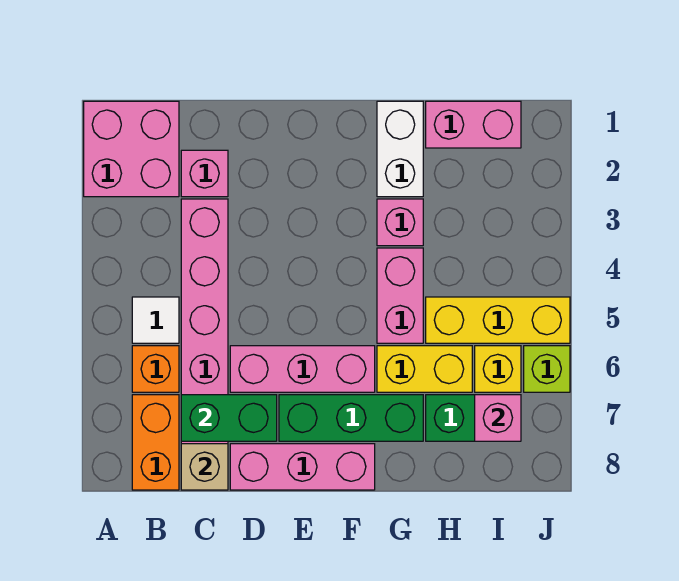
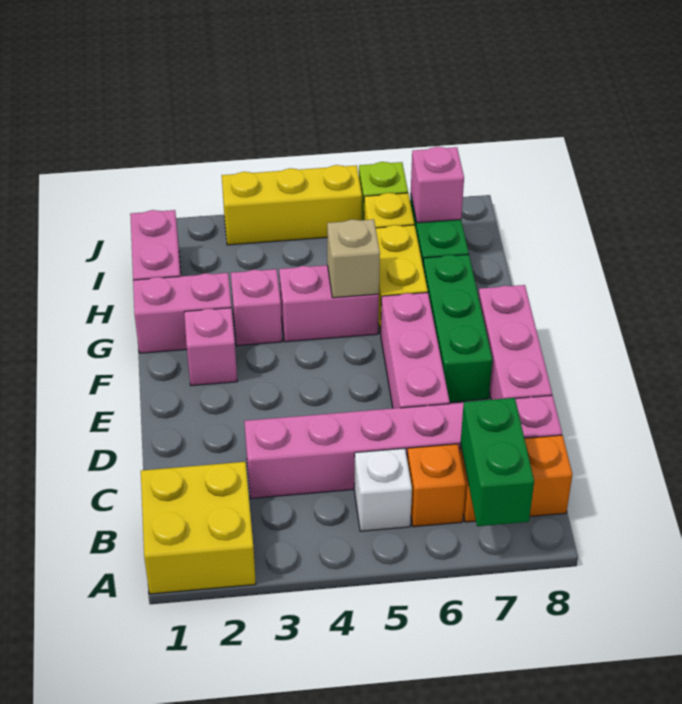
pink brick A1:B2 level 1 -> yellow brick A1:B2 level 1
white tile B5 level 1 -> white brick B5 level 1
pink brick C2 level 1 -> pink brick F2 level 1
green brick C7:D7 level 2 -> green brick A7:B7 level 2
tan brick C8 level 2 -> tan brick G5 level 2
white brick G1:G2 level 1 -> pink brick G1:G2 level 1
yellow brick H5:J5 level 1 -> yellow brick J3:J5 level 1

